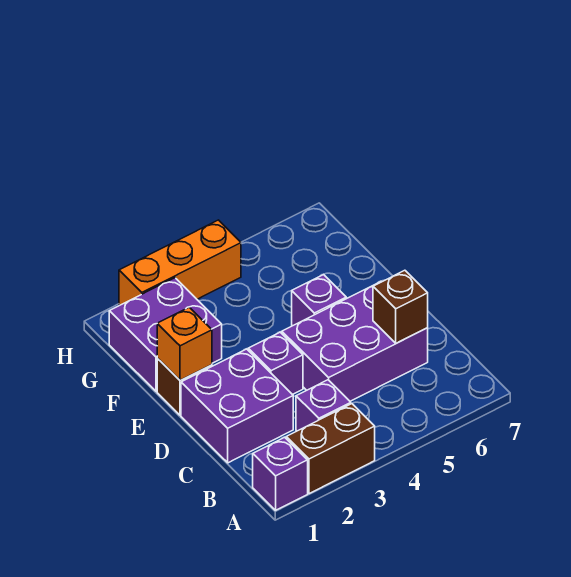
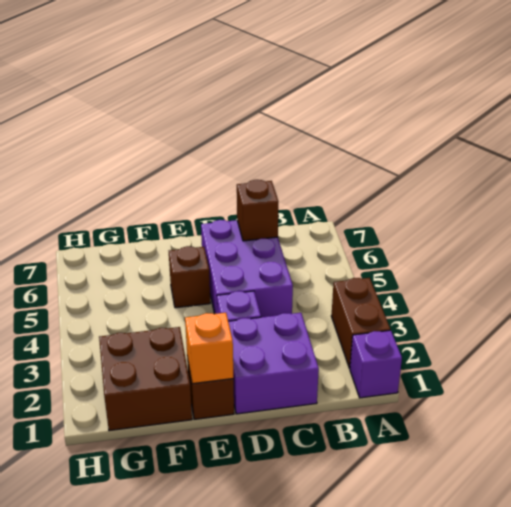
purple brick B3 level 1 -> none
purple brick E5 level 1 -> brown brick E5 level 1
purple brick F1:G2 level 1 -> brown brick F1:G2 level 1
orange brick H2:H4 level 1 -> none

